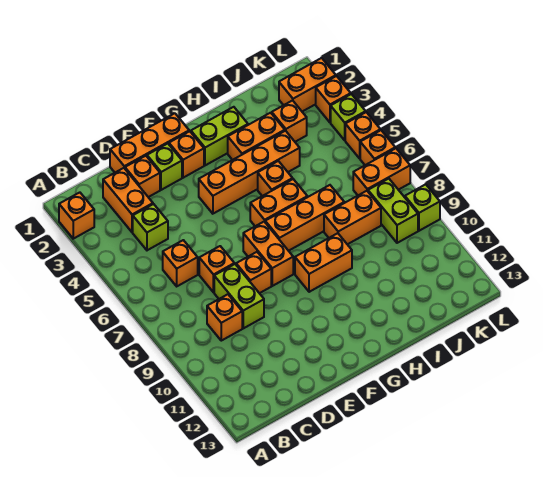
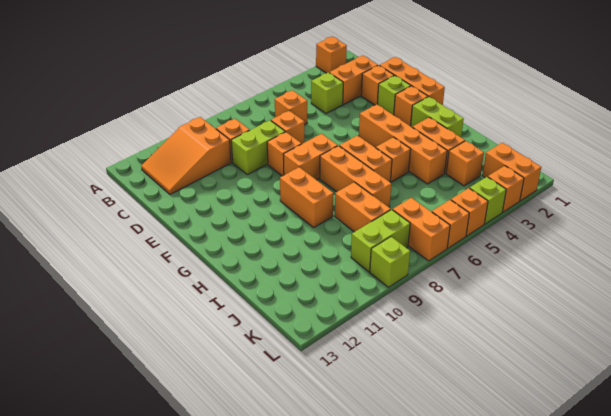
none -> orange slope B10:C12 level 1 top 10

